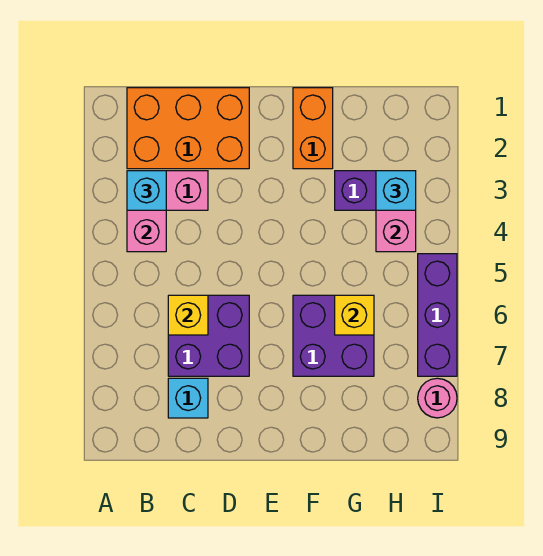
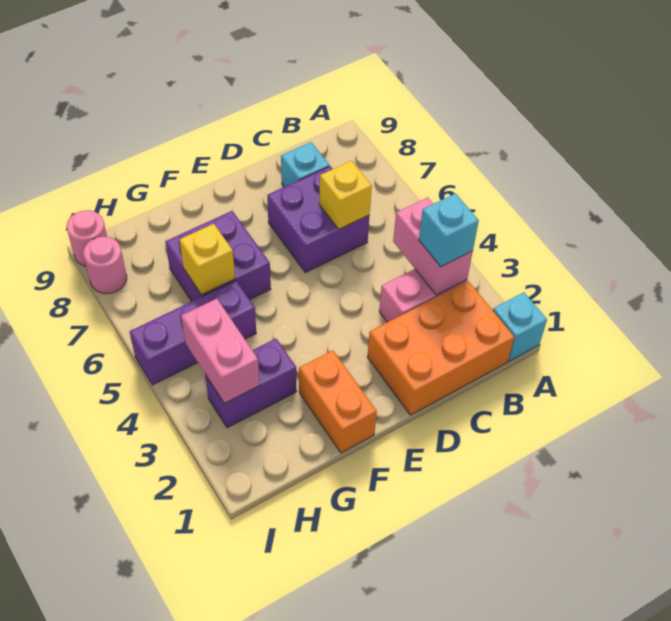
cyan brick H3 level 3 -> cyan brick A1 level 1
purple brick I5:I7 level 1 -> purple brick G5:I5 level 1
none -> pink round brick I9 level 1

